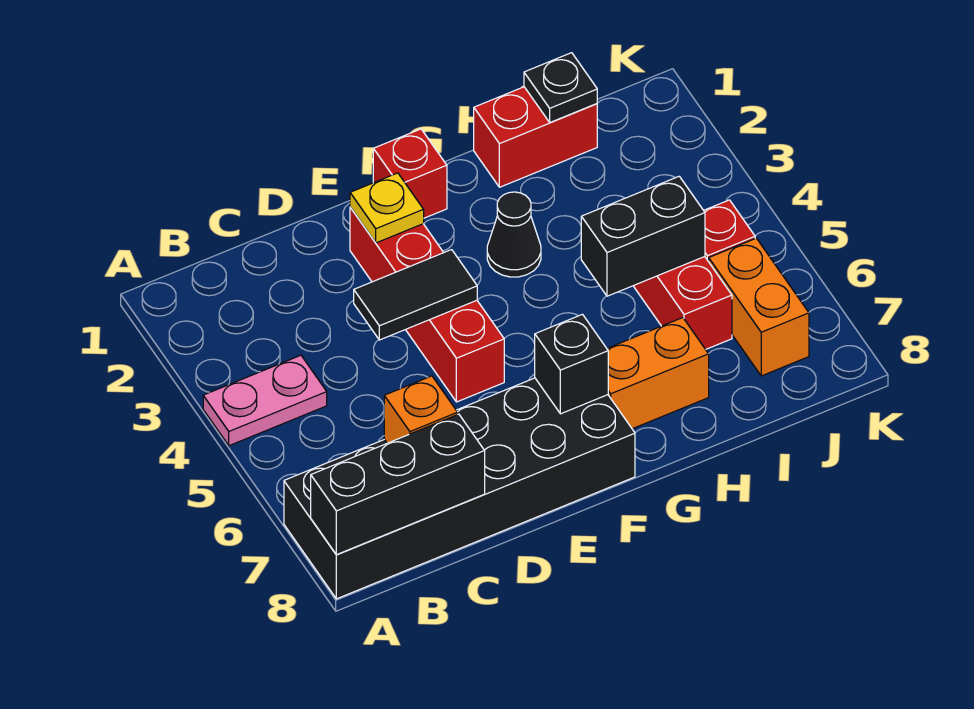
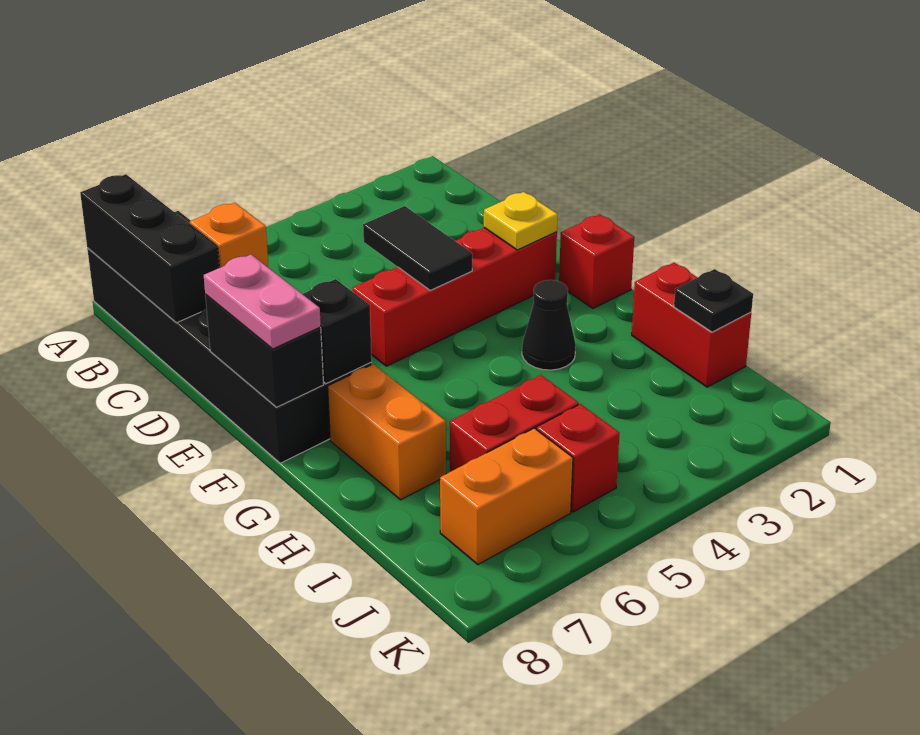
pink plate A4:B4 level 1 -> pink plate E8:F8 level 3
black brick H5:I5 level 2 -> black brick E8:F8 level 2

